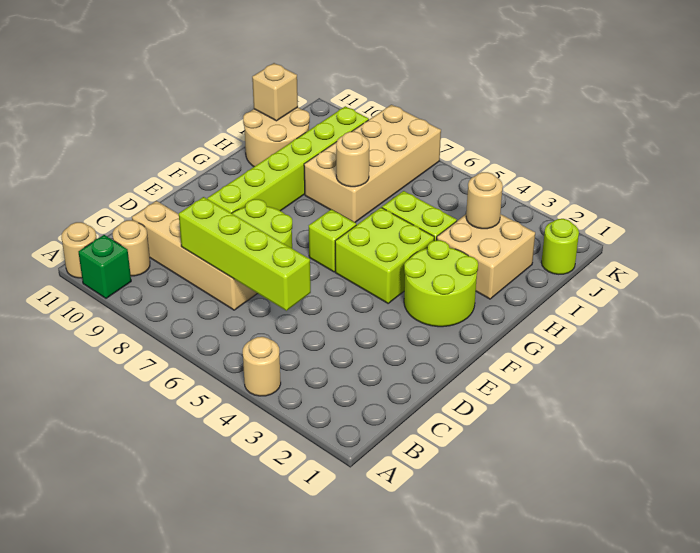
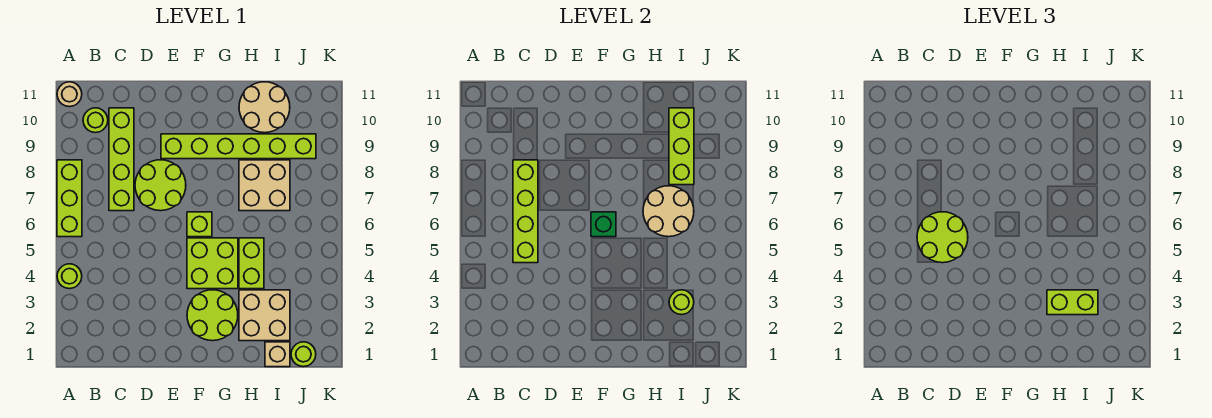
tan round brick A4 level 1 -> lime round brick A4 level 1
none -> lime brick A6:A8 level 1
green brick A10 level 1 -> green brick F6 level 2
tan round brick B10 level 1 -> lime round brick B10 level 1
none -> lime round brick C5:D6 level 3
tan brick C7:C10 level 1 -> lime brick C7:C10 level 1
none -> lime brick H3:I3 level 3
tan brick H7:K8 level 1 -> tan brick H7:I8 level 1
tan round brick H7 level 2 -> tan round brick H6:I7 level 2
tan round brick I3 level 2 -> lime round brick I3 level 2
none -> lime brick I8:I10 level 2
tan brick I11 level 2 -> tan brick I1 level 1

